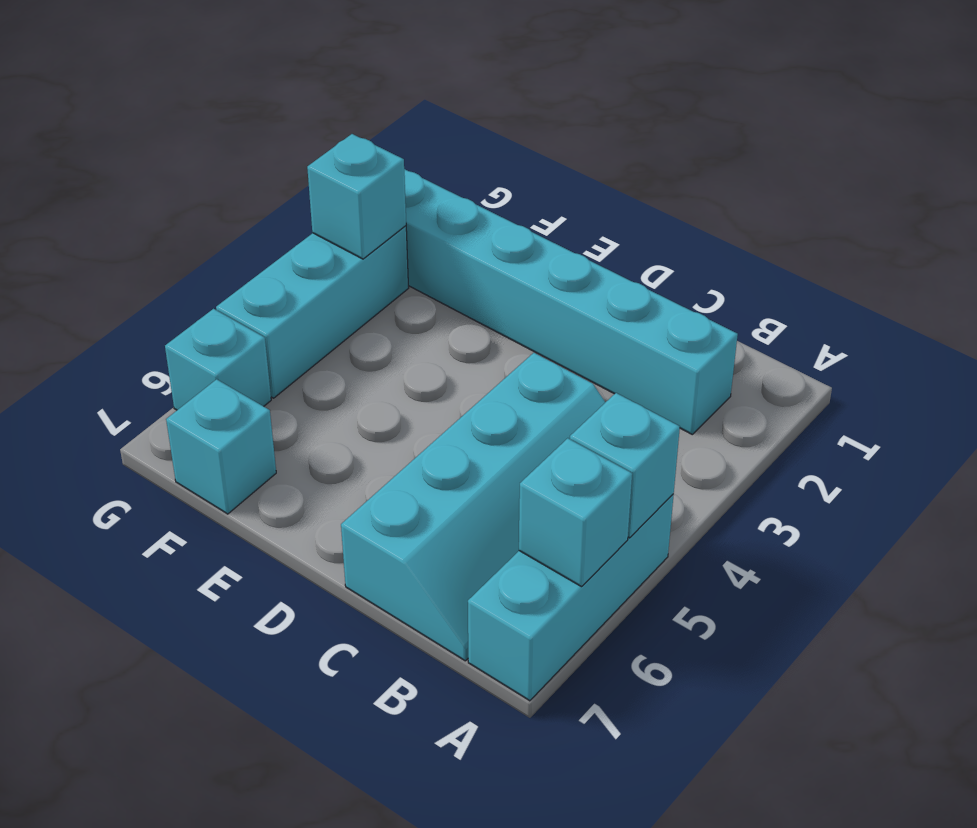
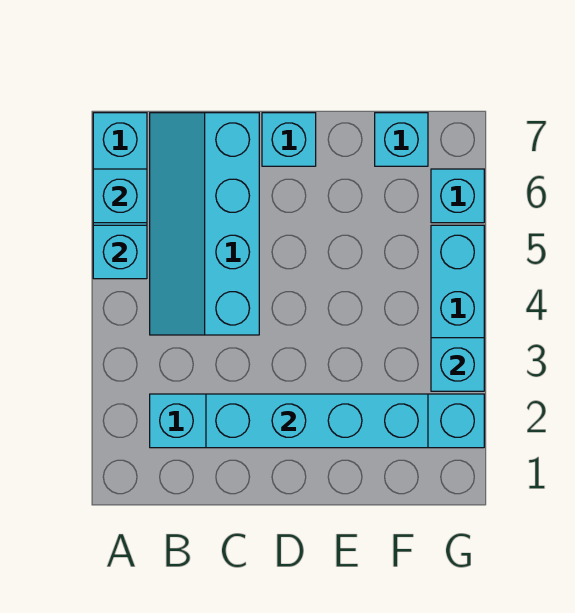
none -> cyan brick C2:F2 level 2
none -> cyan brick D7 level 1

